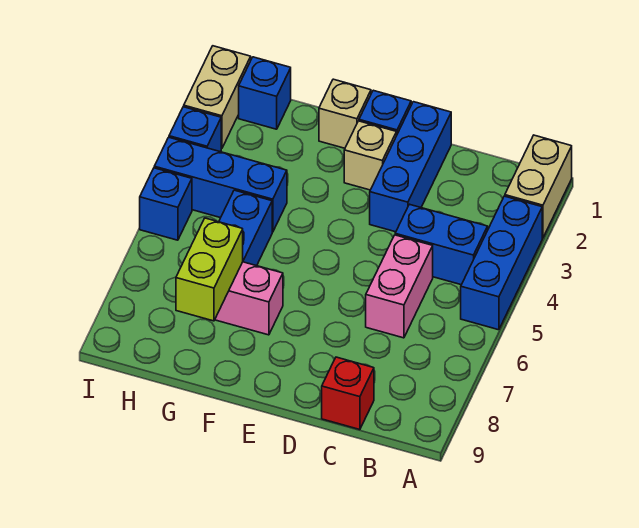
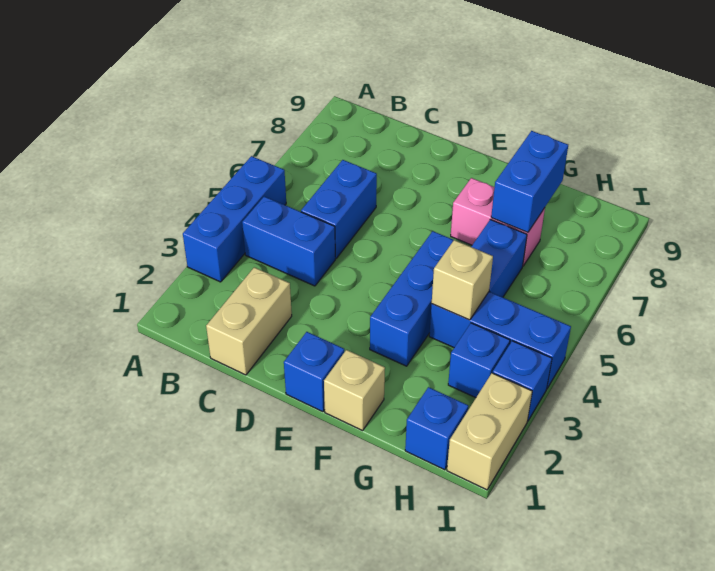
tan brick A1:A2 level 1 -> tan brick C1:C2 level 1
pink brick C5:C6 level 1 -> blue brick C5:C6 level 1
red brick C9 level 1 -> none
blue brick D1:D3 level 1 -> blue brick F3:F5 level 1
tan brick E2 level 1 -> tan brick G4 level 2
lime brick G7:G8 level 2 -> blue brick G7:G8 level 2
blue brick I5 level 1 -> blue brick H3 level 1

